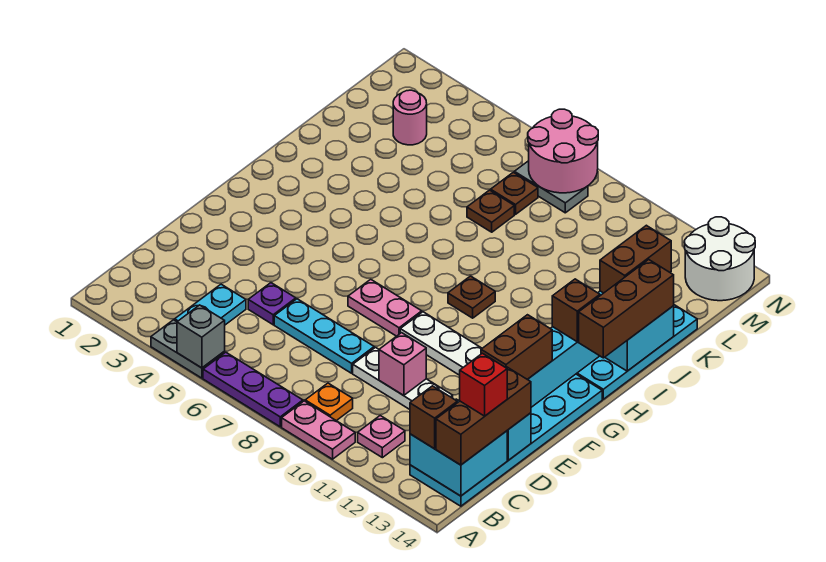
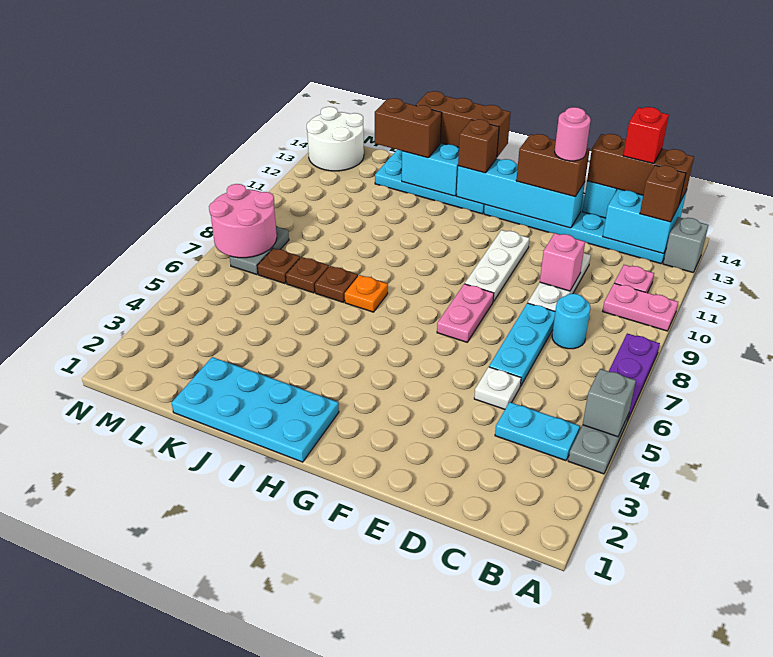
pink plate A9:A10 level 1 -> pink plate A10:B10 level 1
none -> grey brick A13 level 1
orange plate B9 level 1 -> orange plate I7 level 1
none -> cyan round brick C8 level 1
purple plate D5 level 1 -> white plate D5 level 1
none -> cyan plate H1:K2 level 1
brown plate H9 level 1 -> brown plate J7 level 1
pink round brick L3 level 1 -> pink round brick E13 level 4

